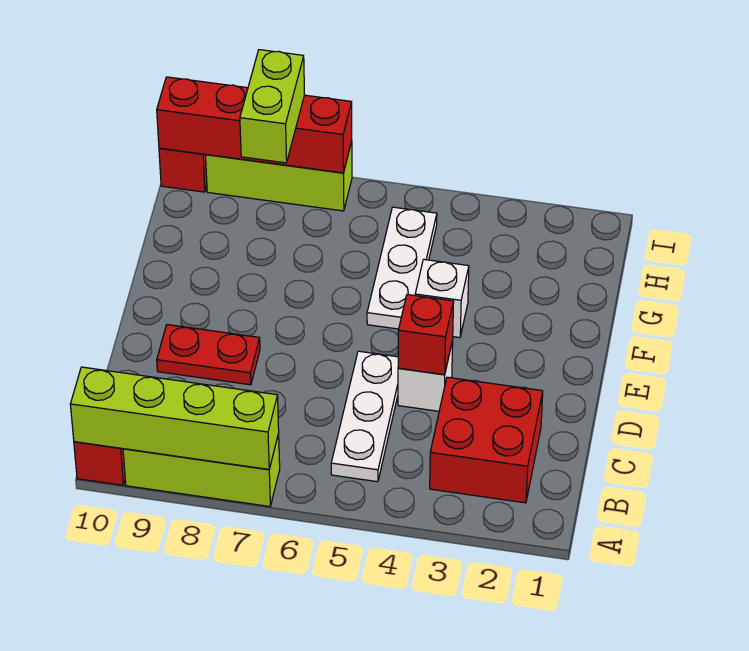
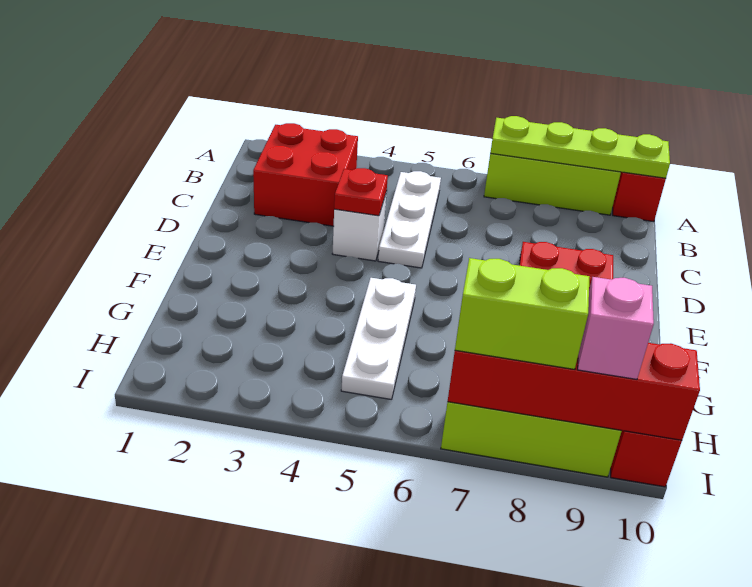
lime brick A7:A10 level 2 -> lime plate A7:A10 level 2
red brick D4 level 2 -> red plate D4 level 2
white brick F4 level 1 -> none
lime brick H8:I8 level 3 -> lime brick I7:I8 level 3
none -> pink brick I9 level 3

